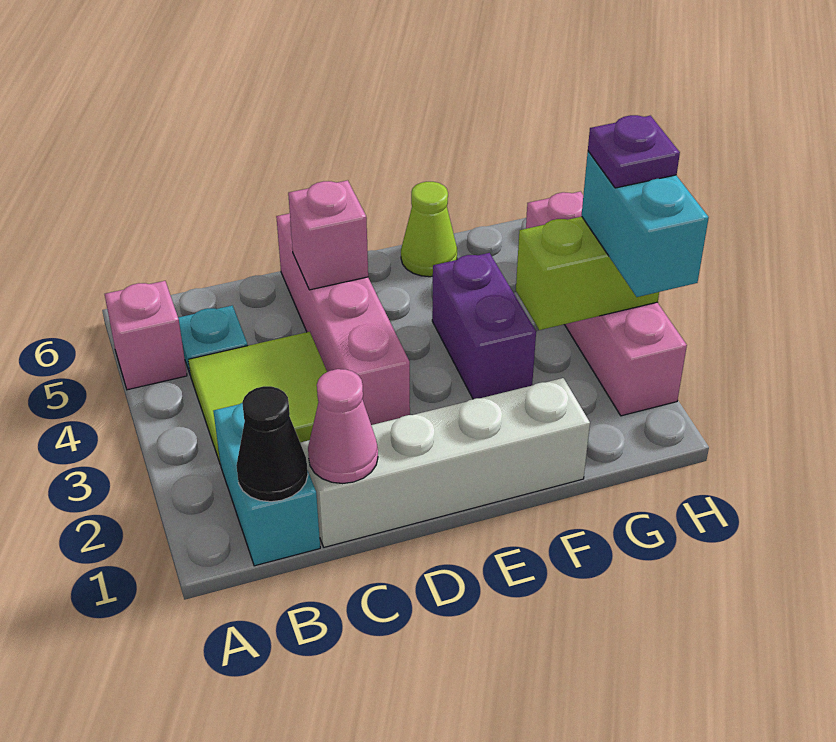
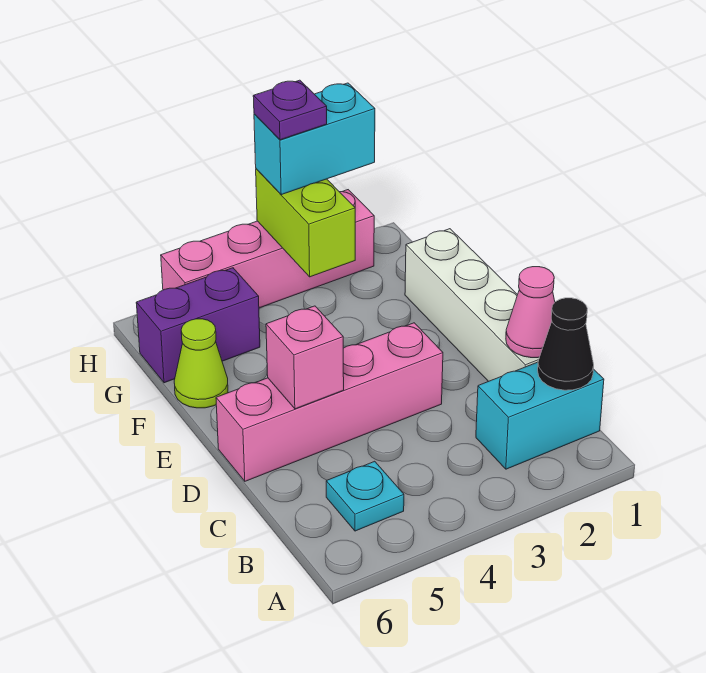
pink brick A5 level 1 -> none
lime tile B3:C4 level 1 -> none
purple brick F3:F4 level 1 -> purple brick G5:G6 level 1

